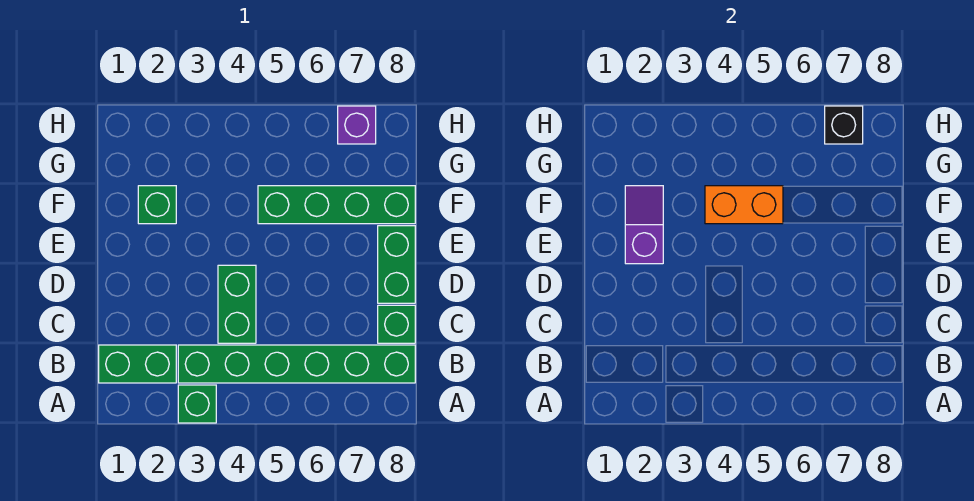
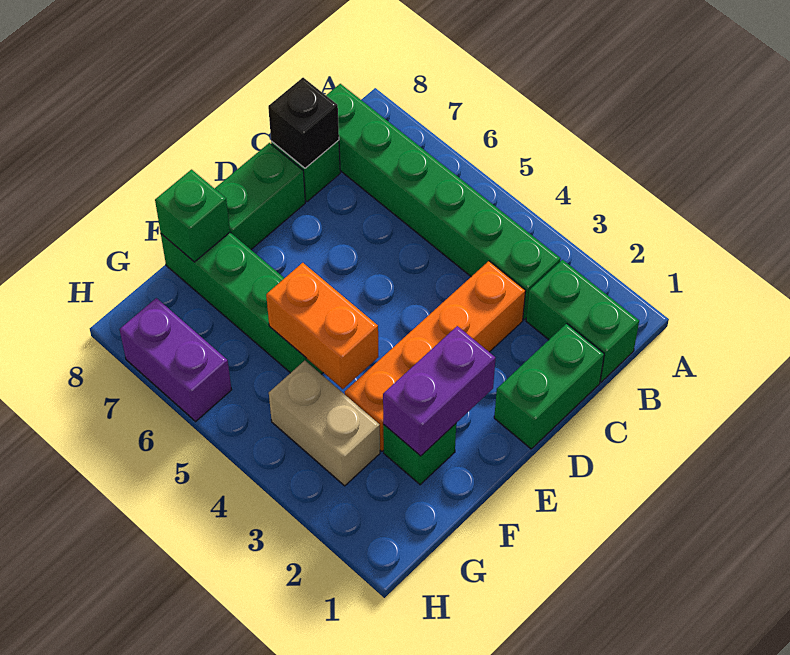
green brick A3 level 1 -> green brick F8 level 2
none -> orange brick C3:F3 level 1
green brick C4:D4 level 1 -> green brick C1:D1 level 1
purple slope E2:F2 level 2 top E -> purple brick E2:F2 level 2
none -> tan brick G3:G4 level 1
purple brick H7 level 1 -> purple brick H6:H7 level 1
black brick H7 level 2 -> black brick C8 level 2

